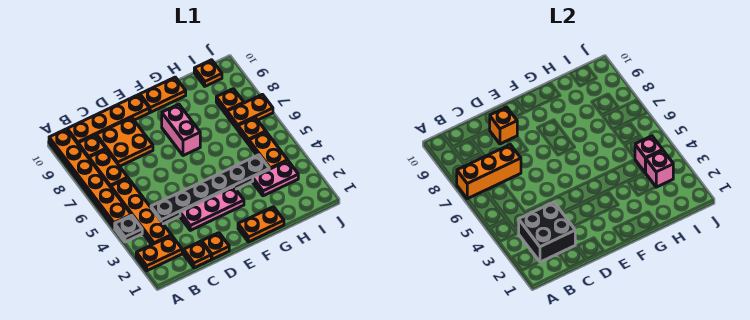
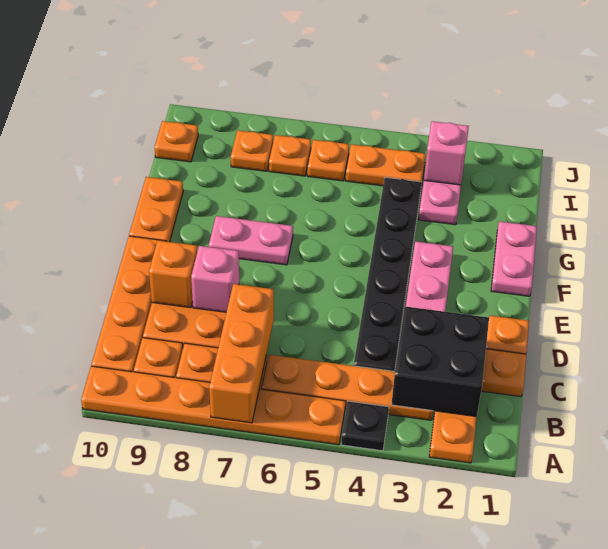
orange plate F1:G1 level 1 -> pink plate F1:G1 level 1
pink brick F7:F8 level 1 -> pink plate F7:F8 level 1
pink brick I4 level 2 -> pink brick D8 level 2
orange plate I7:J7 level 1 -> orange plate I7 level 1

